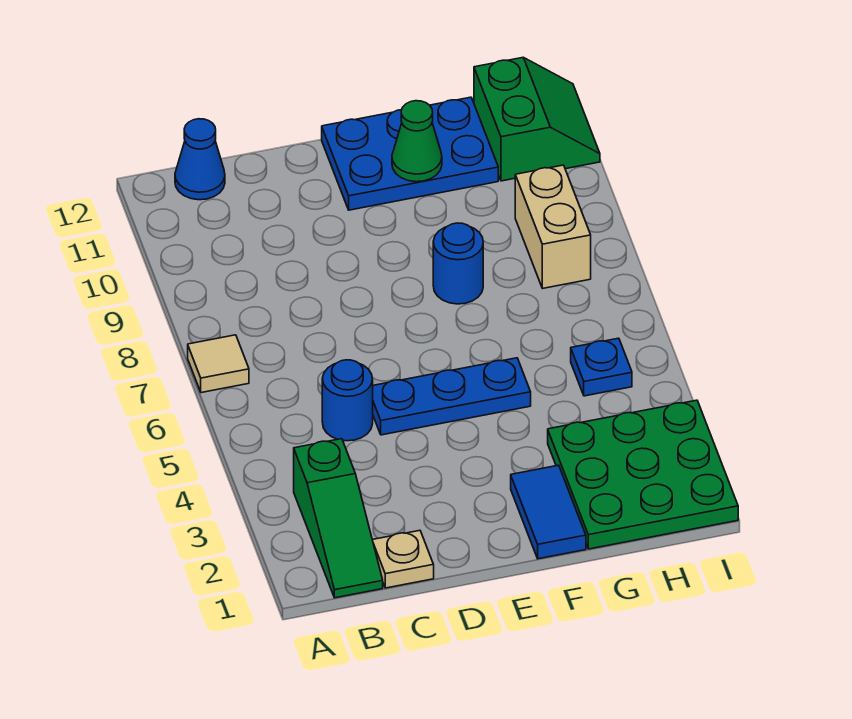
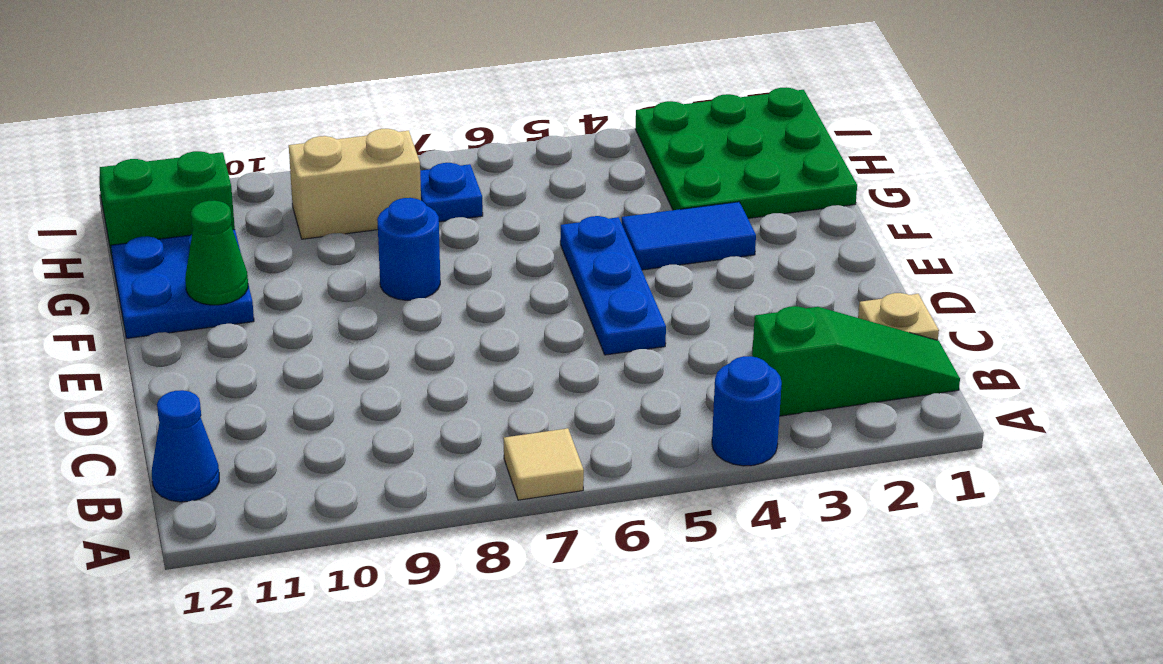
blue round brick C5 level 1 -> blue round brick A4 level 1
blue plate E11:G12 level 1 -> blue plate F11:G12 level 1
blue tile F1:F2 level 1 -> blue tile F3:F4 level 1
blue plate H5 level 1 -> blue plate H7 level 1

